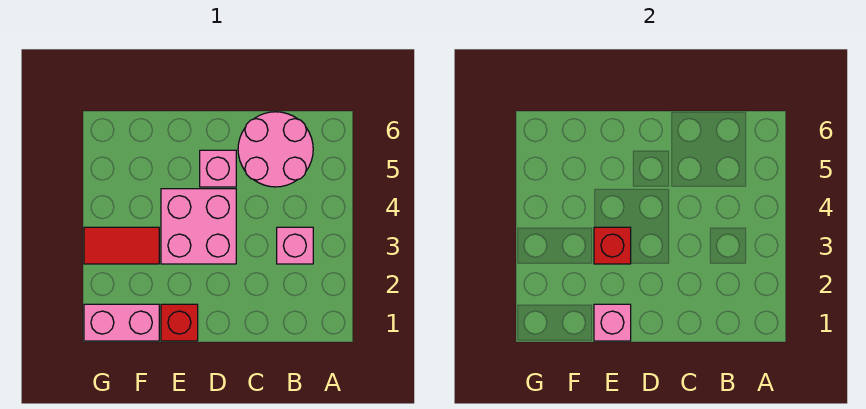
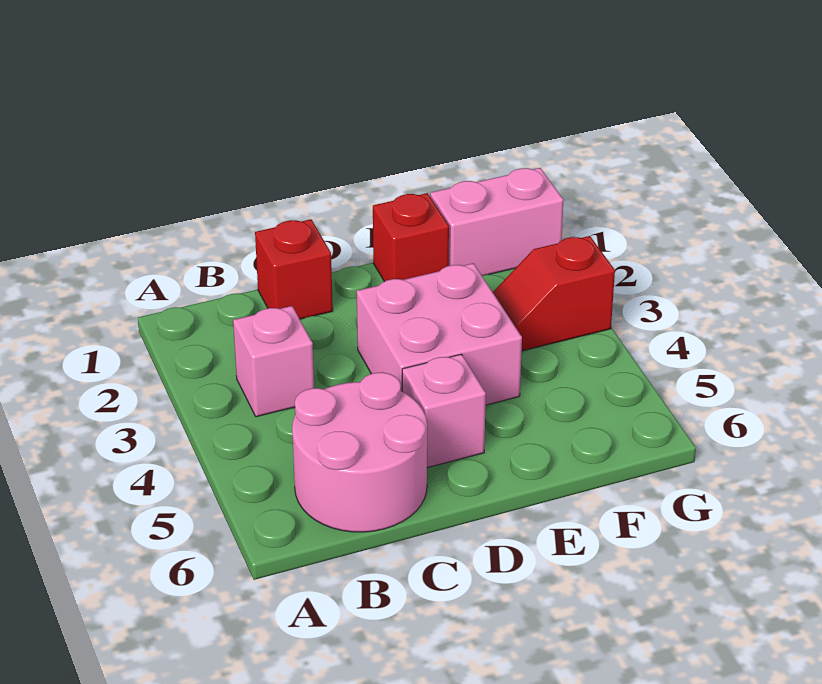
pink brick E1 level 2 -> none
red brick E3 level 2 -> red brick C1 level 1
red tile F3:G3 level 1 -> red slope F3:G3 level 1 top G

